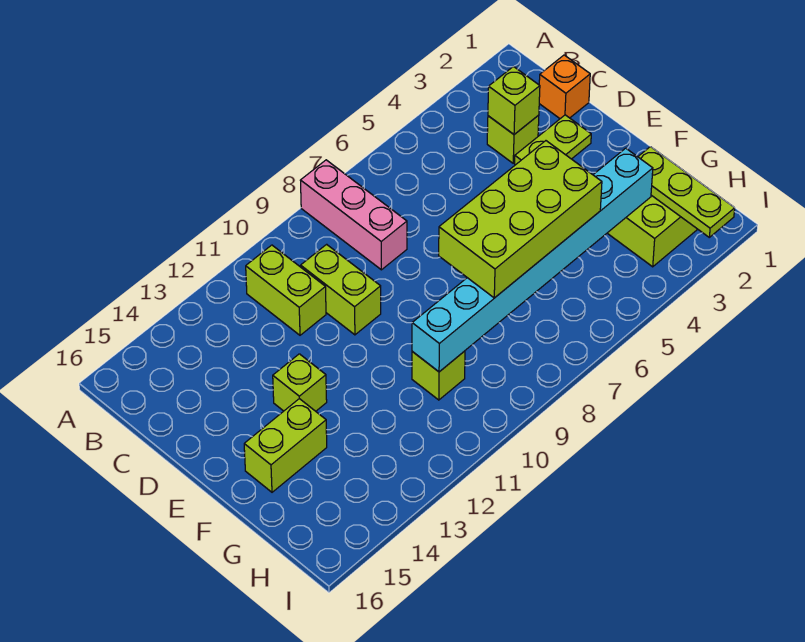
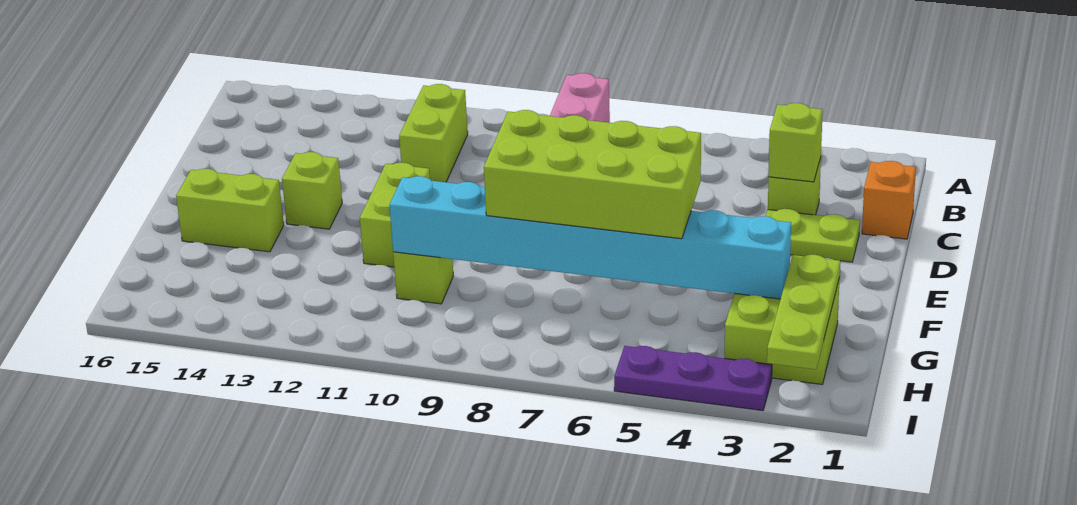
lime brick C10:D10 level 1 -> lime brick E11:F11 level 1
none -> purple plate I3:I5 level 1

